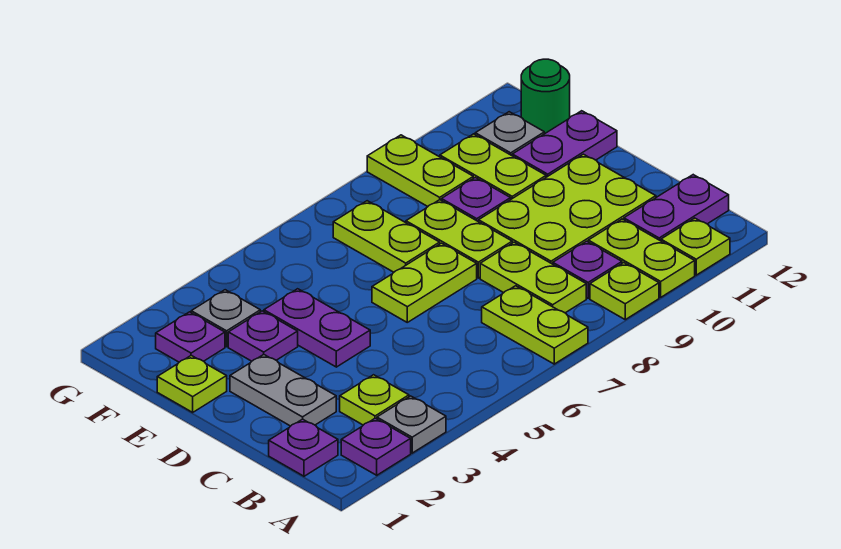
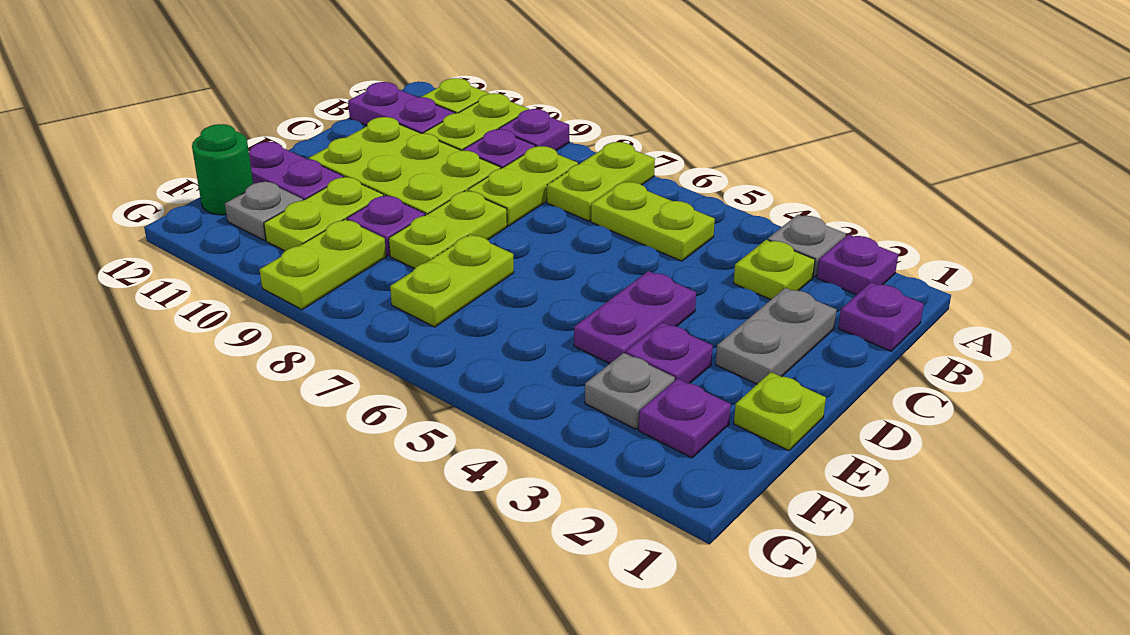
lime plate A9 level 1 -> purple plate A9 level 1
lime plate D6:D7 level 1 -> lime plate B5:B6 level 1

